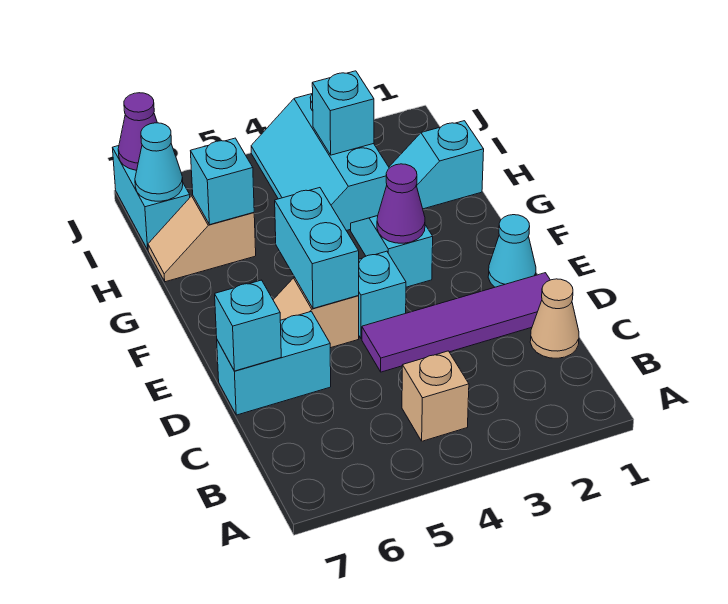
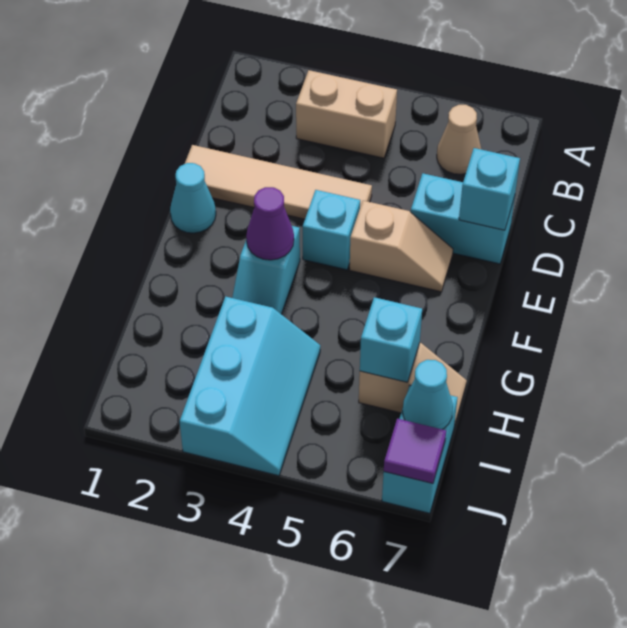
tan brick B4 level 1 -> tan brick B3:B4 level 1
tan cone C1 level 1 -> tan cone B6 level 1
purple tile D1:D4 level 1 -> tan tile D1:D4 level 1
cyan brick E5:F5 level 2 -> none
cyan slope H1:H2 level 1 top 1 -> none
cyan brick I3 level 2 -> none
purple cone J7 level 2 -> purple tile J7 level 2

